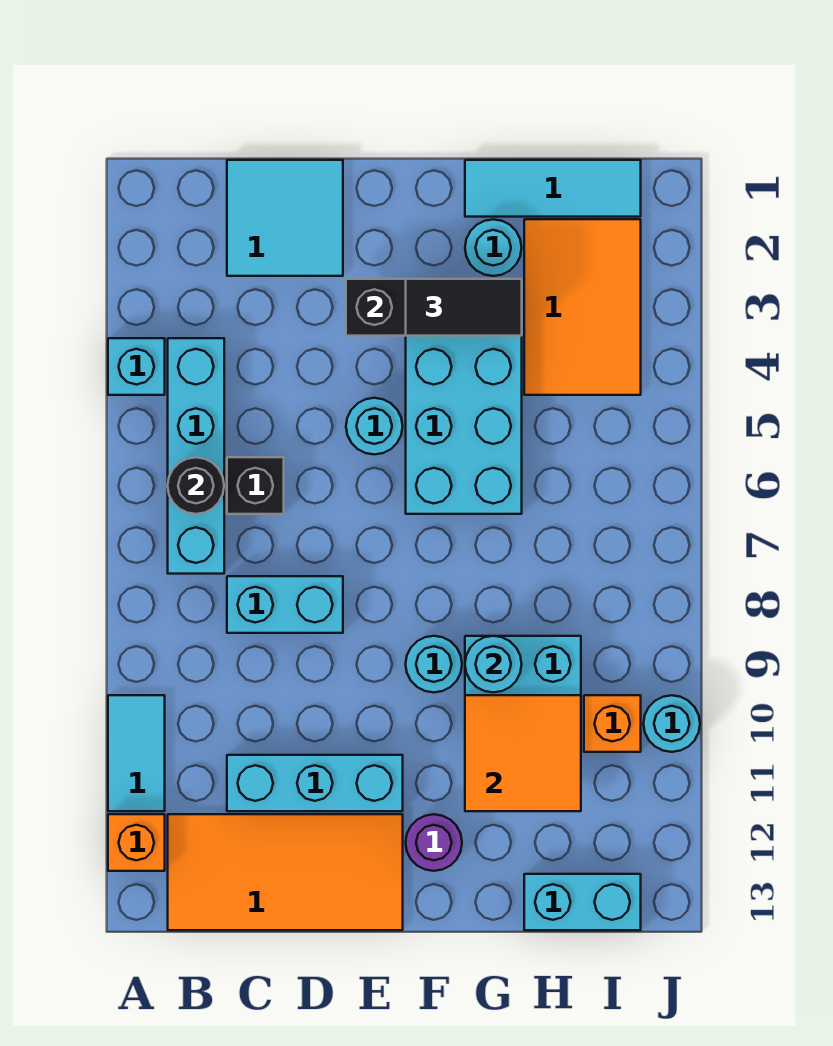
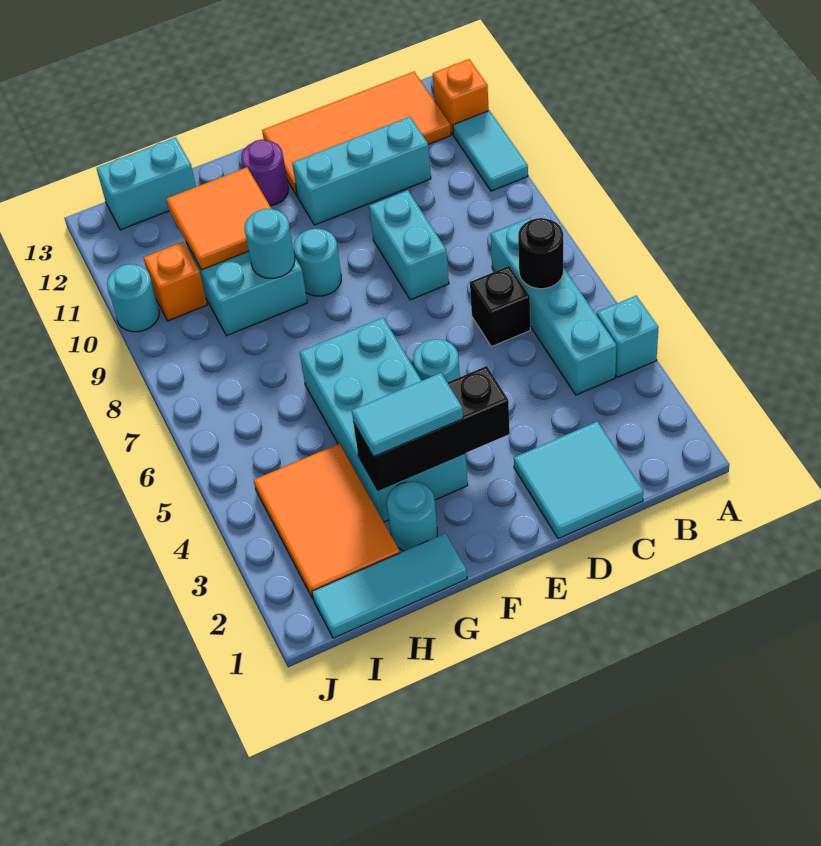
cyan brick C8:D8 level 1 -> cyan brick D8:D9 level 1
black tile F3:G3 level 3 -> cyan tile F3:G3 level 3

